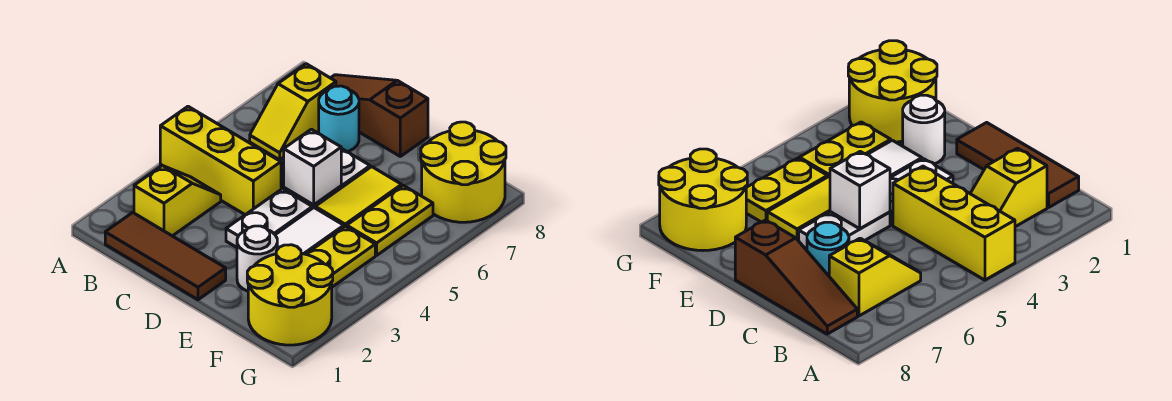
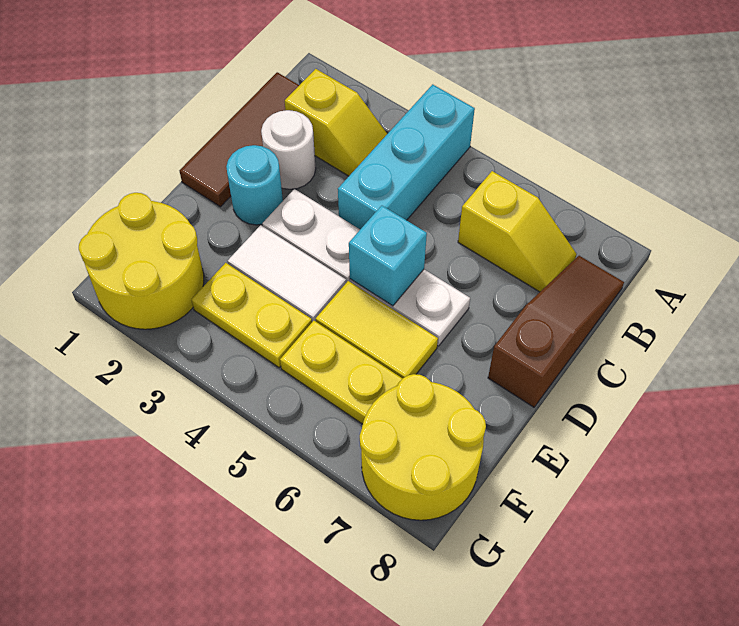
yellow brick A4:C4 level 1 -> cyan brick A4:C4 level 1
yellow slope B6:B7 level 1 top 7 -> yellow slope B6:B7 level 1 top 6
cyan round brick C7 level 1 -> cyan round brick D2 level 1
white brick D5 level 2 -> cyan brick D5 level 2
white round brick E2 level 1 -> white round brick C2 level 1

